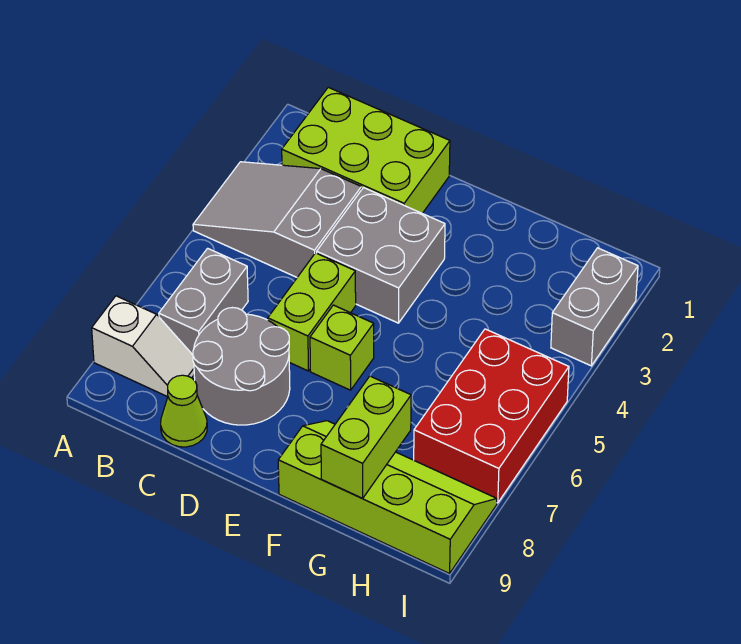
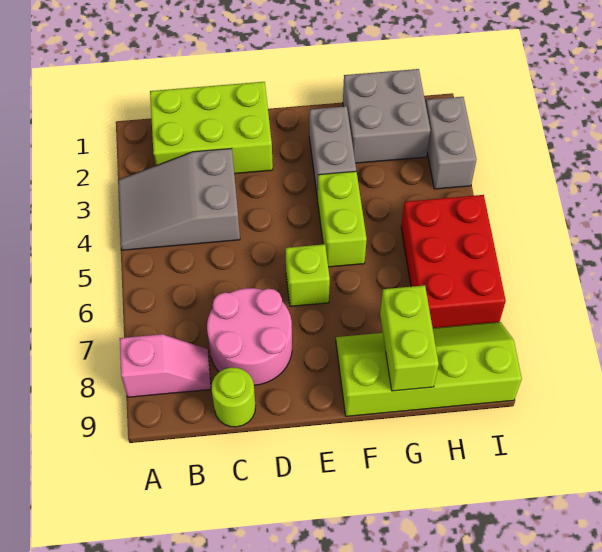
white slope A8:B8 level 1 top A -> pink slope A8:B8 level 1 top A
grey brick B6:B7 level 1 -> grey brick F2:F3 level 1
grey round brick C7:D8 level 1 -> pink round brick C7:D8 level 1
lime cone C9 level 1 -> lime round brick C9 level 1
grey brick D3:E4 level 1 -> grey brick G1:H2 level 1
lime brick D5:D6 level 1 -> lime brick F4:F5 level 1

